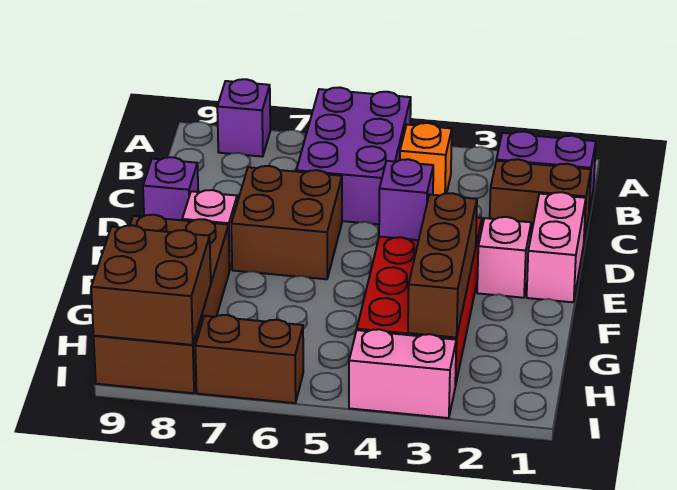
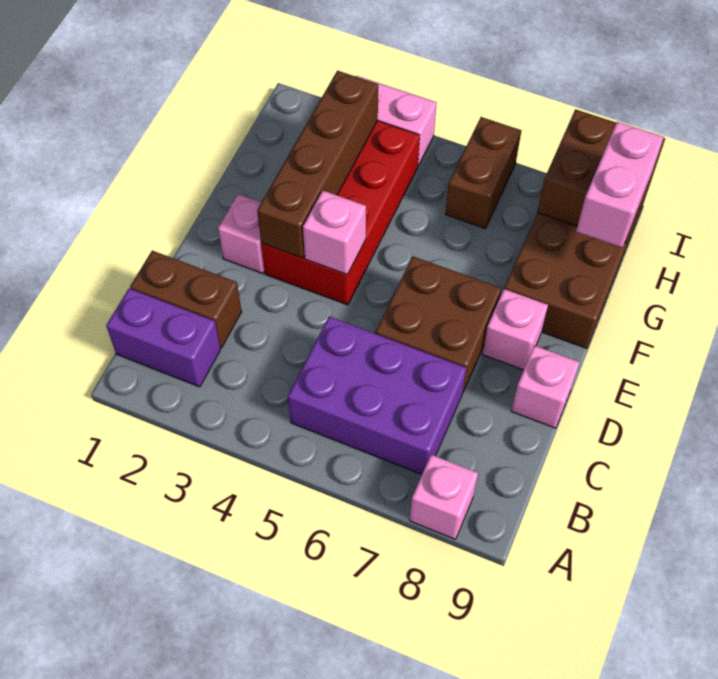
purple brick A5:C6 level 1 -> purple brick B5:C7 level 1
purple brick A8 level 1 -> pink brick A8 level 1
orange brick B4 level 1 -> none
pink brick D1:E1 level 1 -> pink brick G9:H9 level 3
purple brick D9 level 1 -> pink brick D9 level 1
purple brick E4 level 2 -> pink brick E4 level 2
brown brick F3:H3 level 2 -> brown brick E3:H3 level 2
brown brick I6:I7 level 1 -> brown brick H6:I6 level 1

